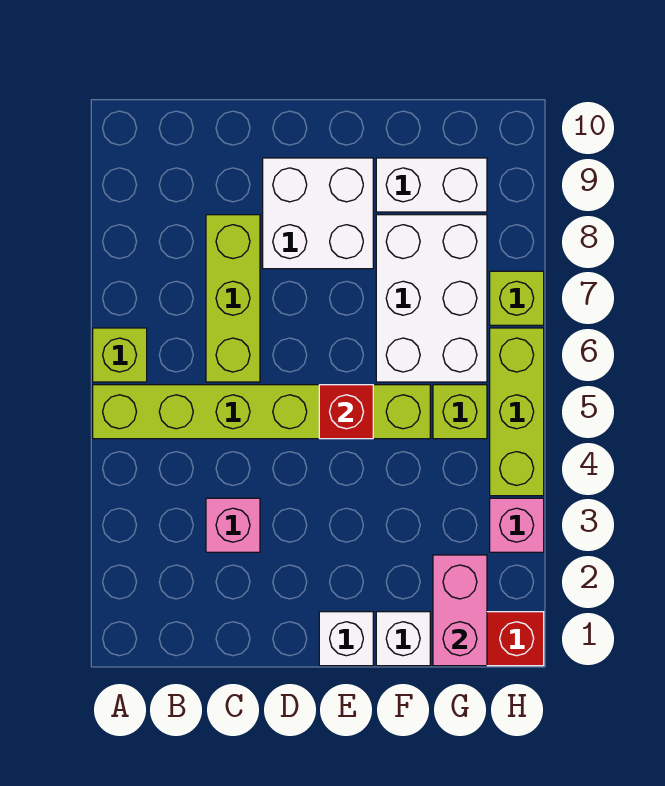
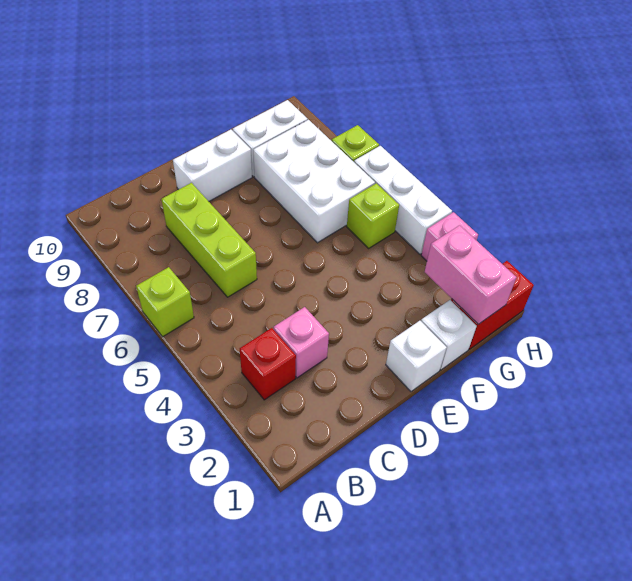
lime brick A5:F5 level 1 -> none
white brick D8:E9 level 1 -> white brick D9:E9 level 1
red brick E5 level 2 -> red brick B3 level 1
lime brick H4:H6 level 1 -> white brick H4:H6 level 1

